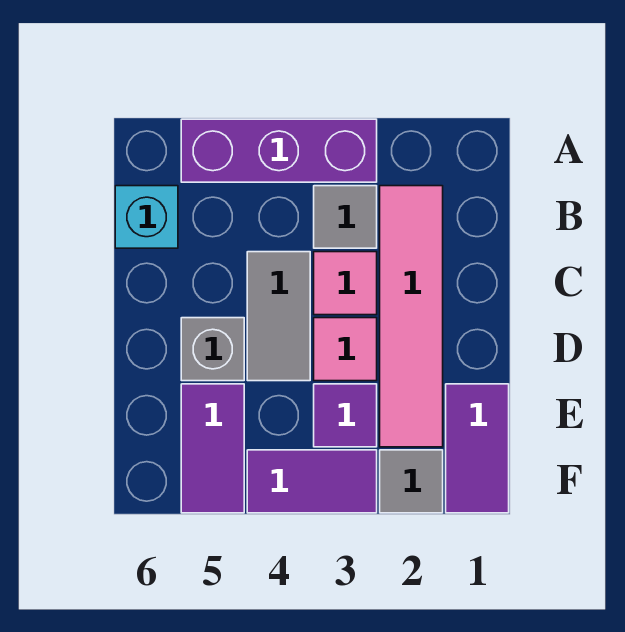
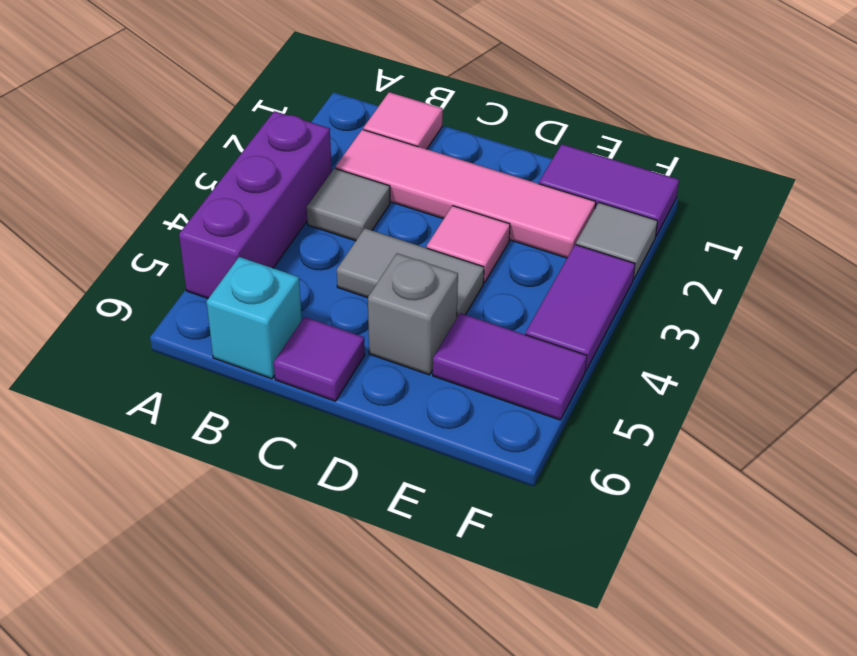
pink tile C3 level 1 -> pink tile B1 level 1
purple tile E3 level 1 -> purple tile C6 level 1

